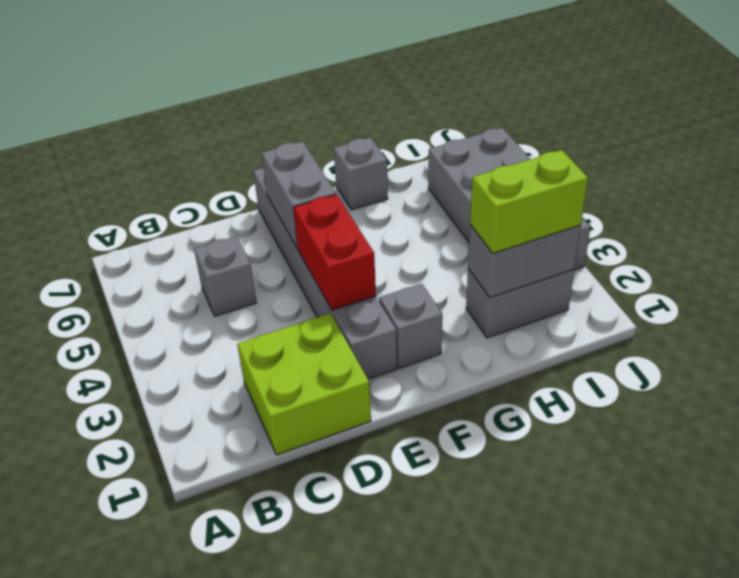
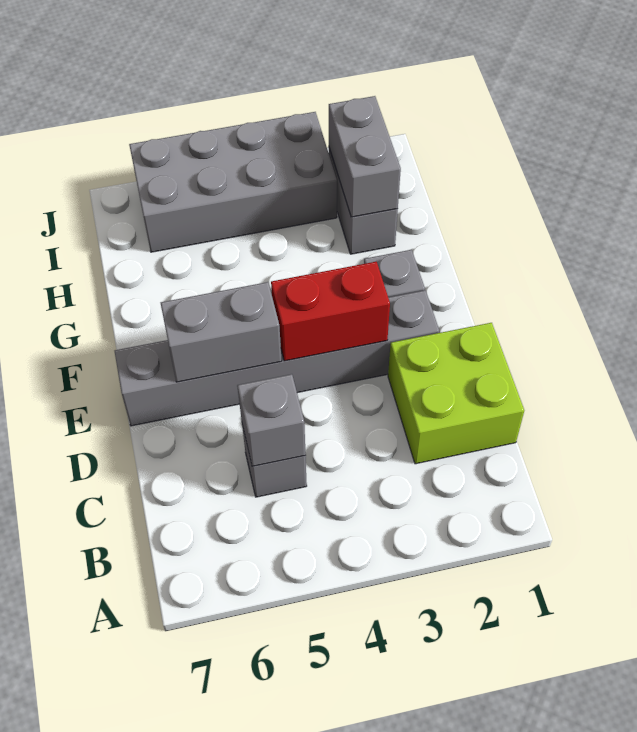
grey brick G7 level 1 -> grey brick C5 level 2
lime brick H2:I2 level 3 -> none

